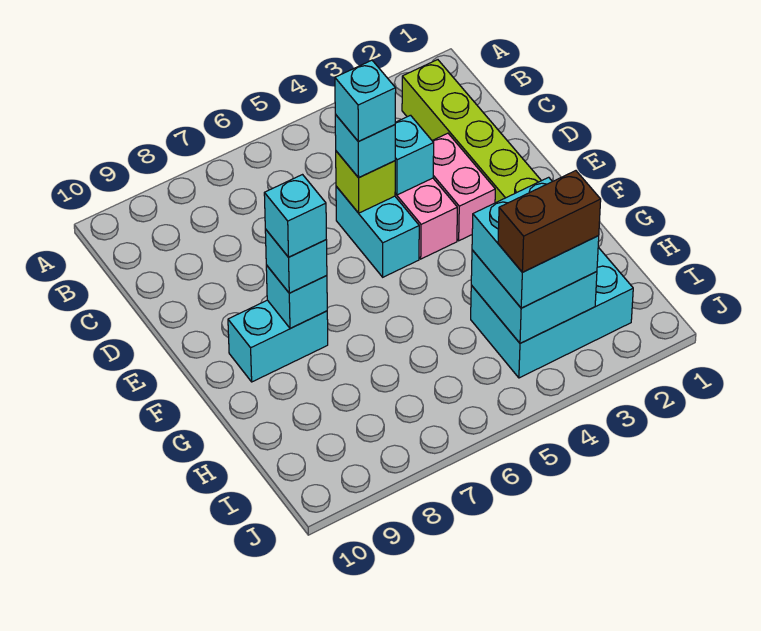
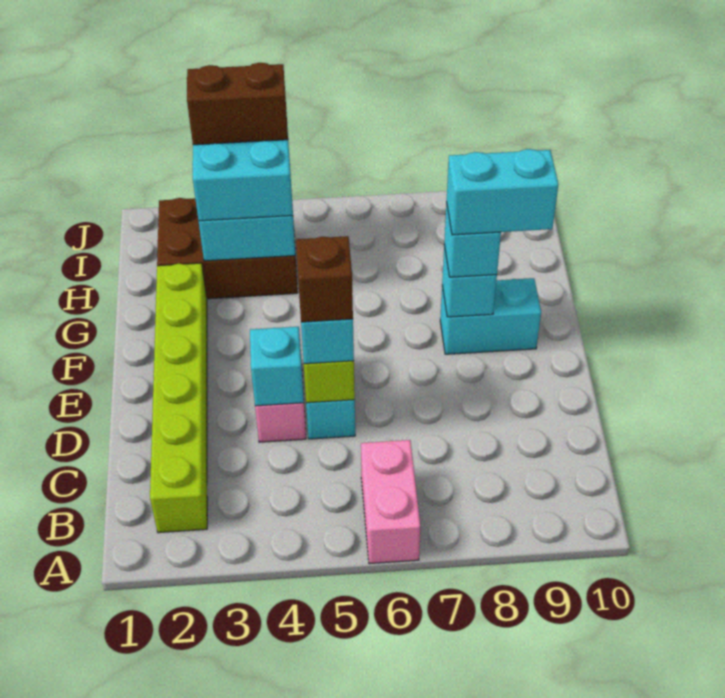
pink brick D3:E3 level 1 -> pink brick A6:B6 level 1
cyan brick D5 level 4 -> brown brick D5 level 4
cyan brick F8 level 4 -> cyan brick F8:F9 level 4
cyan brick H2:I4 level 1 -> brown brick H2:I4 level 1

